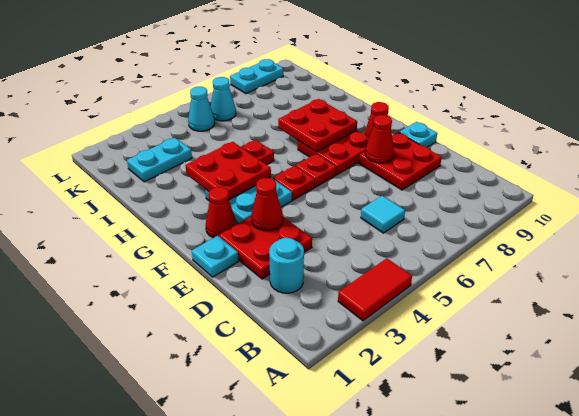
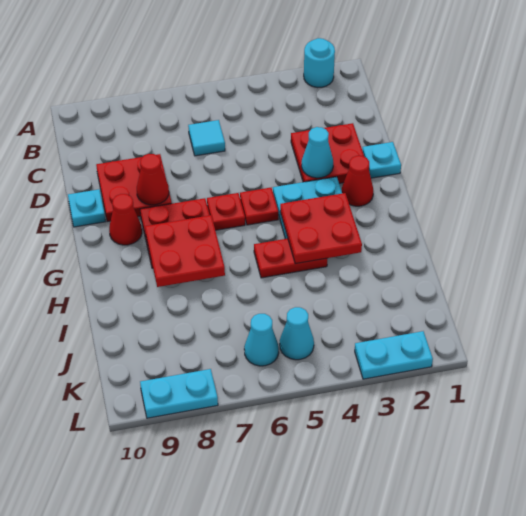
red tile A3:A4 level 1 -> none
cyan round brick C2 level 1 -> cyan round brick A2 level 1
red cone E3 level 2 -> cyan cone E3 level 2
cyan plate J2:J3 level 1 -> cyan plate L2:L3 level 1

